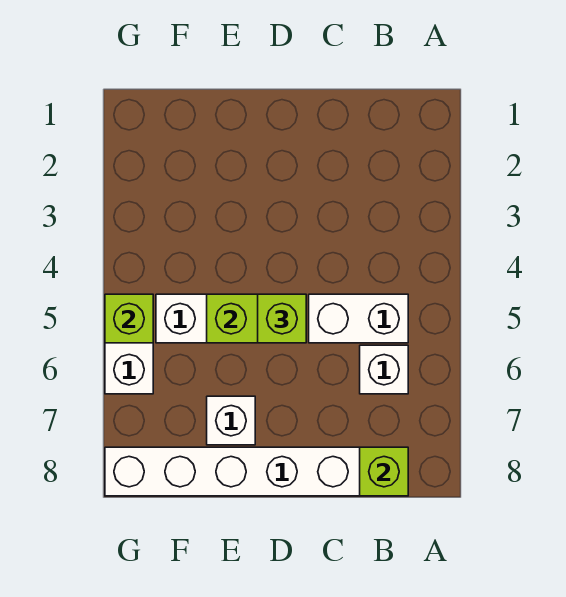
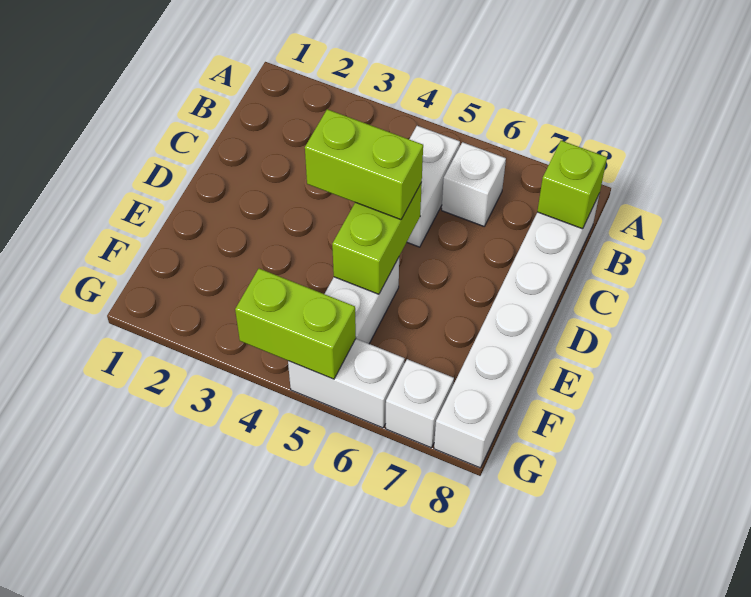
lime brick D5 level 3 -> lime brick D4:D5 level 3
white brick E7 level 1 -> white brick G7 level 1
lime brick G5 level 2 -> lime brick G4:G5 level 2

